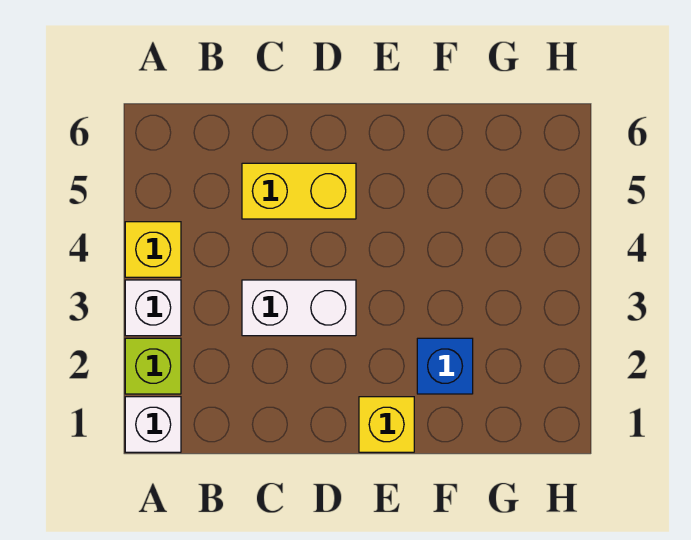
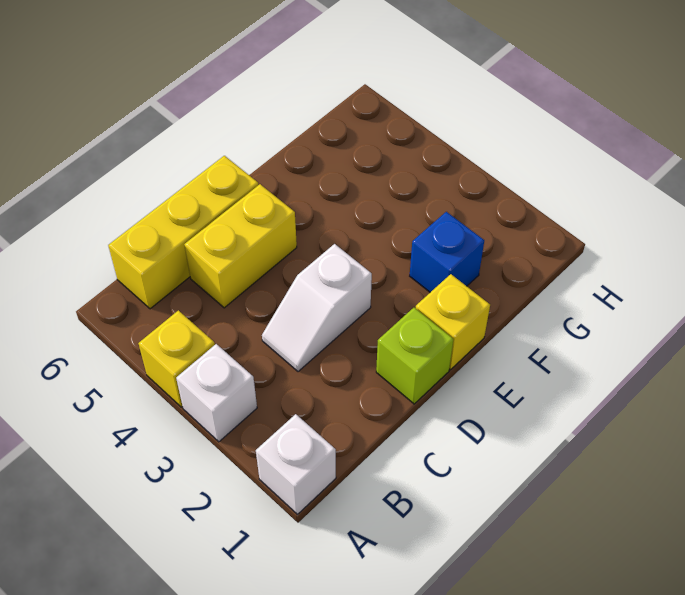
lime brick A2 level 1 -> lime brick D1 level 1
none -> yellow brick B6:D6 level 1
white brick C3:D3 level 1 -> white slope C3:D3 level 1 top D

